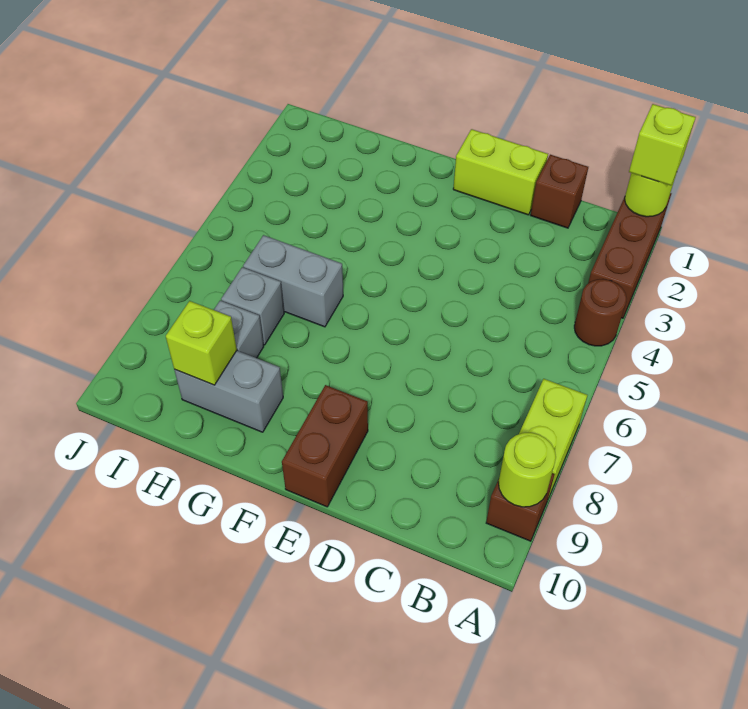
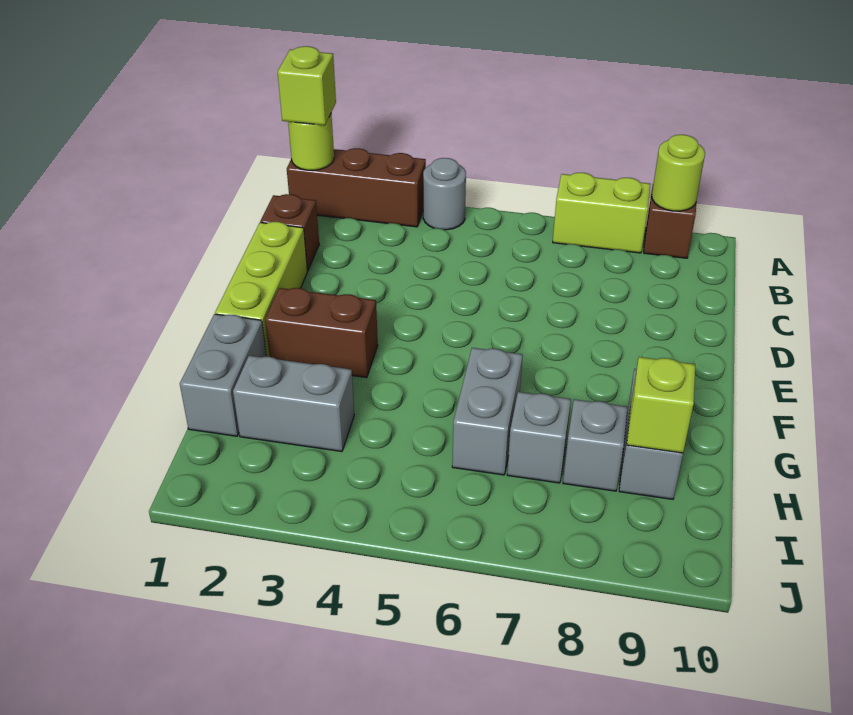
brown round brick A4 level 1 -> grey round brick A4 level 1
lime brick D1:E1 level 1 -> lime brick D1:F1 level 1
brown brick E9:E10 level 1 -> brown brick F2:F3 level 1
none -> grey brick G1:H1 level 1
none -> grey brick H2:H3 level 1

